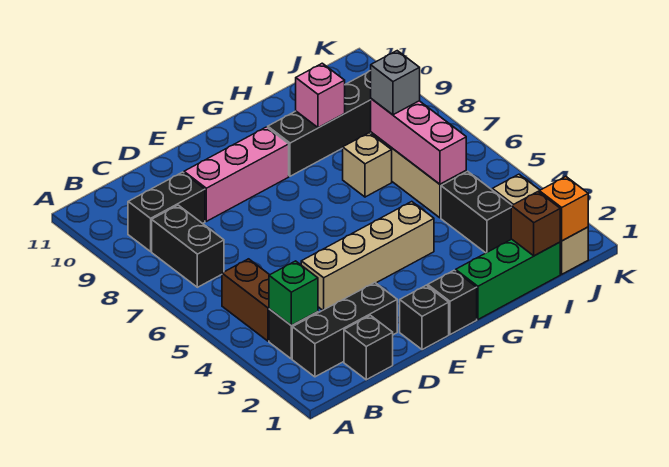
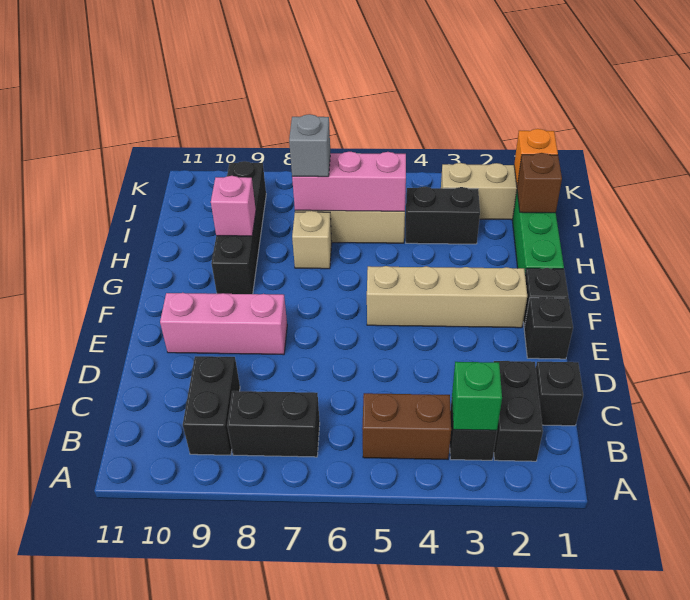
black brick B2:D2 level 1 -> black brick B2:C2 level 1
tan brick D4:G4 level 1 -> tan brick F2:F5 level 1
pink brick D9:F9 level 1 -> pink brick E8:E10 level 1

